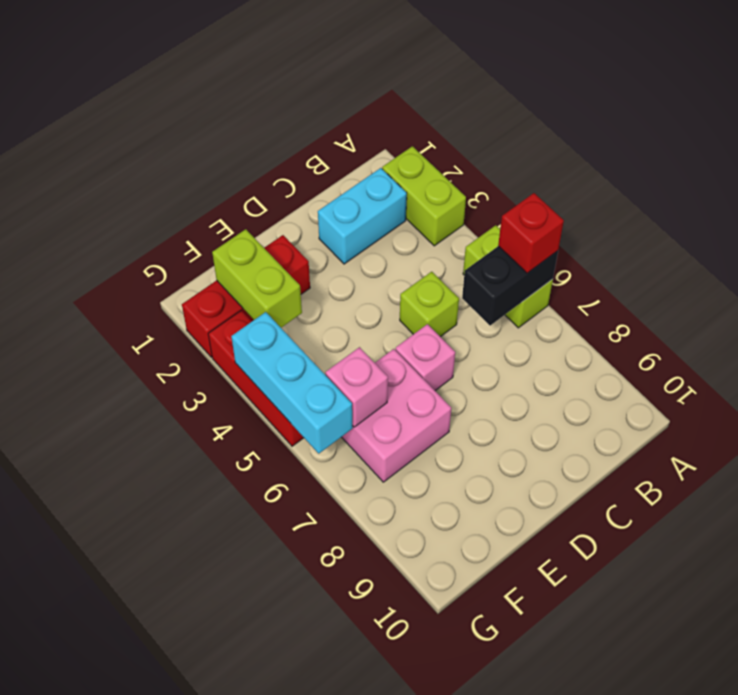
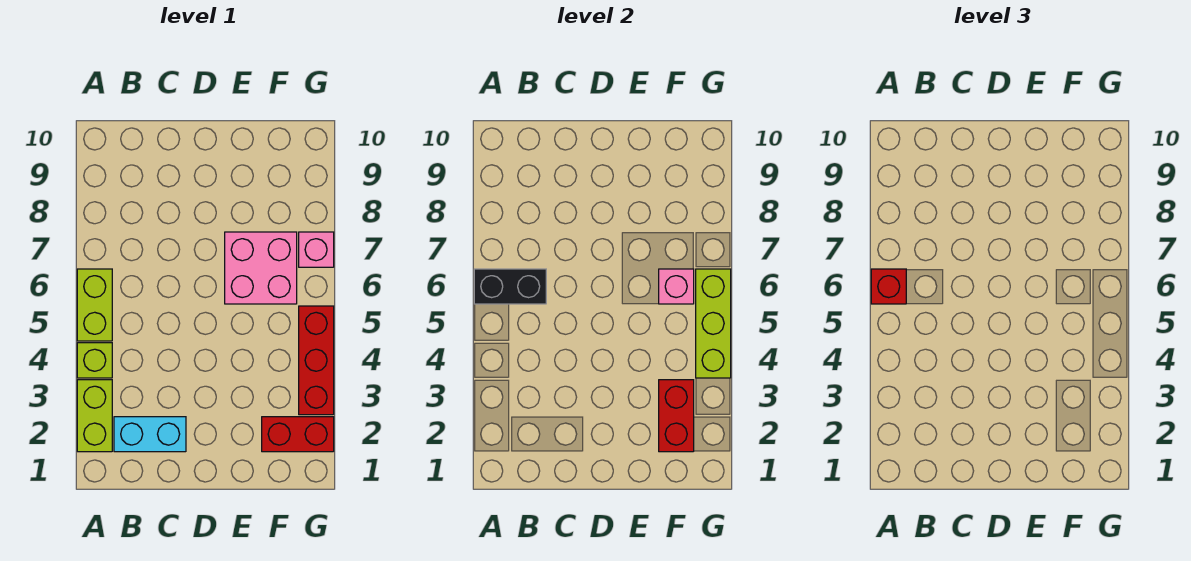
lime brick C5 level 1 -> lime brick A4 level 1
pink brick D6 level 1 -> pink brick G7 level 1
red brick E2:G2 level 1 -> red brick F2:G2 level 1
lime brick F2:F3 level 2 -> red brick F2:F3 level 2
cyan brick G4:G6 level 2 -> lime brick G4:G6 level 2

